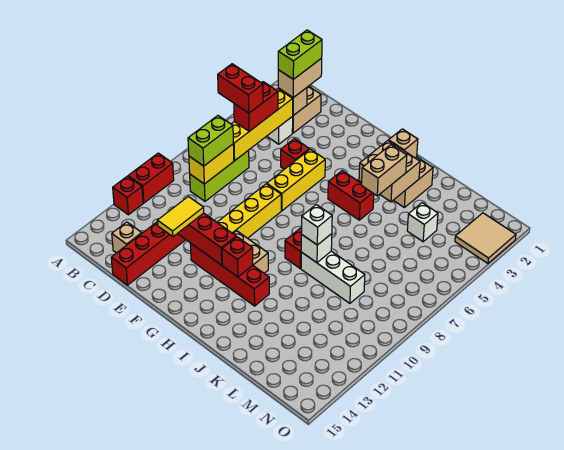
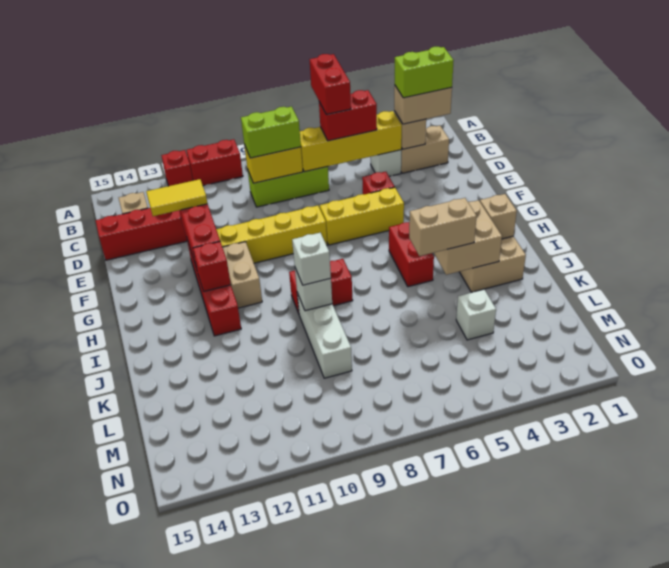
tan tile N2:O3 level 1 -> none

